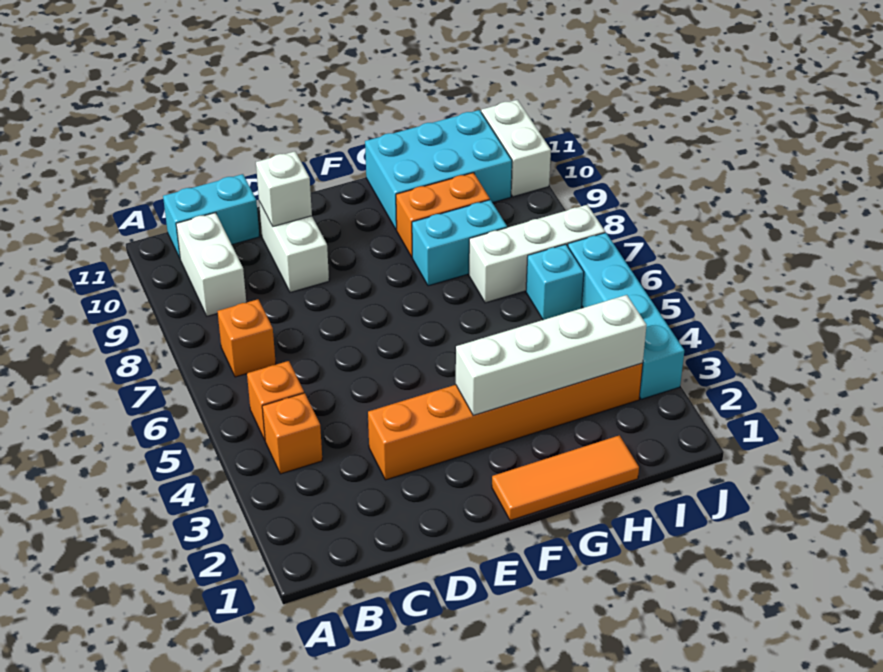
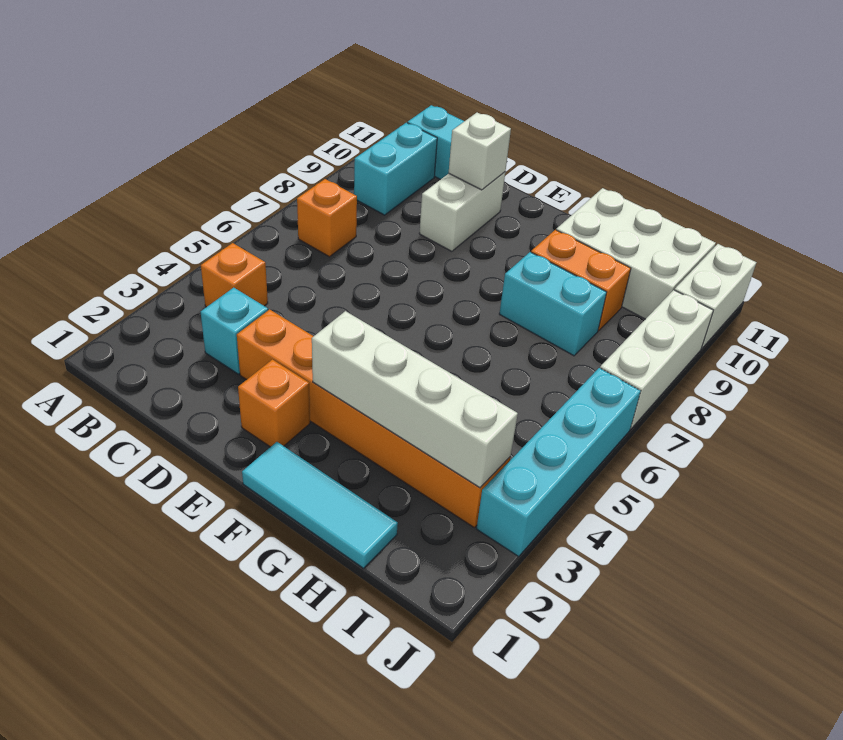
orange brick B5 level 1 -> orange brick E2 level 1
white brick B9:B10 level 1 -> cyan brick B9:B10 level 1
orange tile F1:H1 level 1 -> cyan tile F1:H1 level 1
cyan brick G10:I11 level 1 -> white brick G10:I11 level 1
white brick H7:J7 level 1 -> white brick J7:J9 level 1
cyan brick I6 level 1 -> cyan brick C3 level 1

